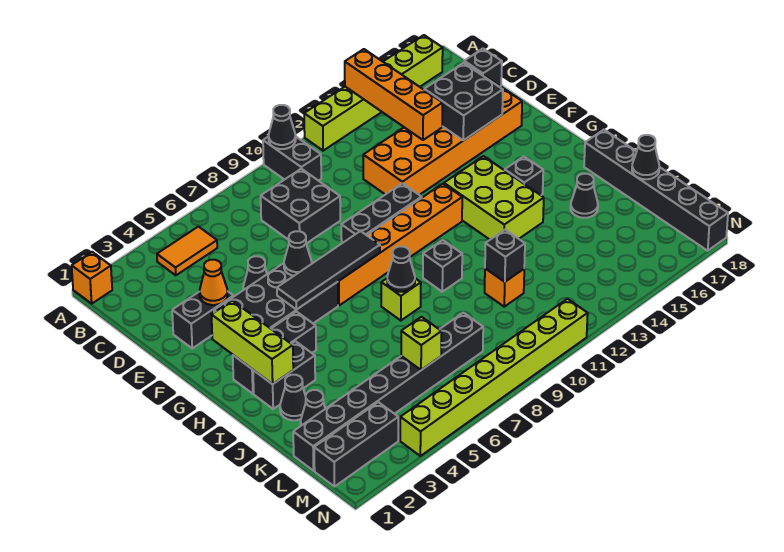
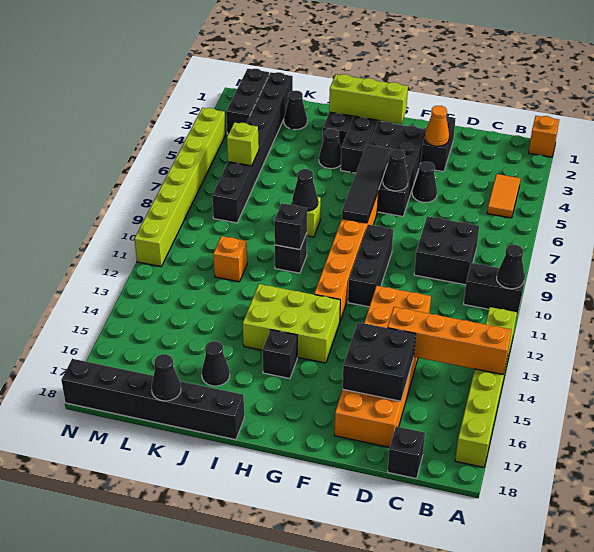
black cone J2 level 1 -> black cone I4 level 1
black brick K11 level 2 -> black brick I10 level 2

